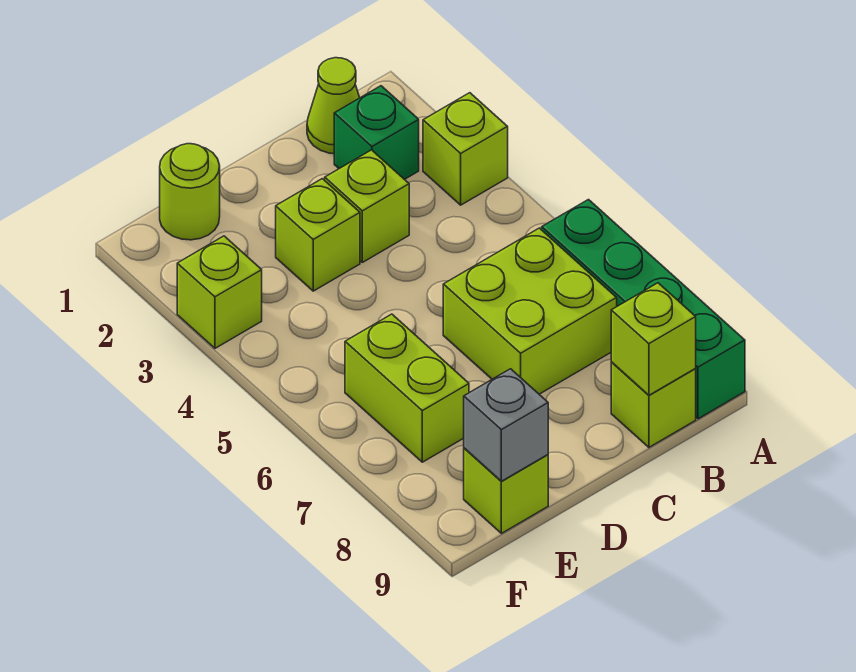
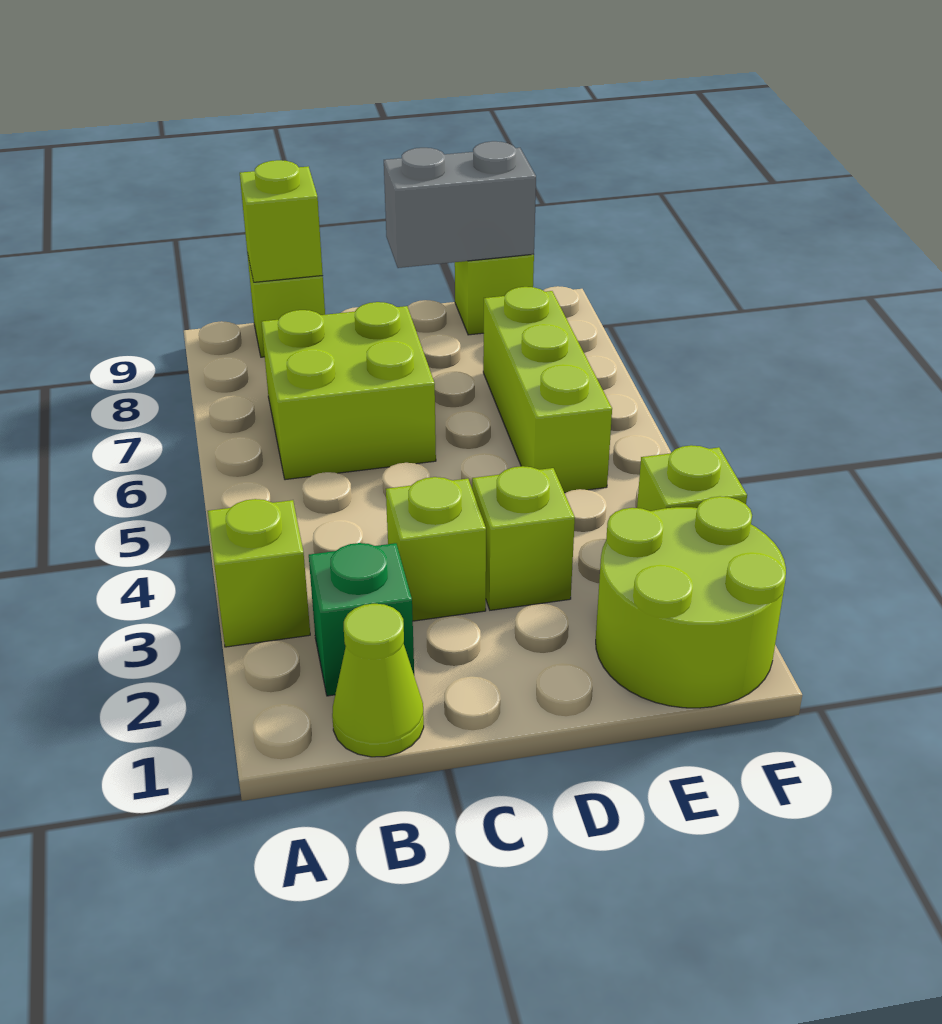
green brick A6:A9 level 1 -> none
lime round brick E1 level 1 -> lime round brick E1:F2 level 1
lime brick E6:E7 level 1 -> lime brick E5:E7 level 1
grey brick E9 level 2 -> grey brick D9:E9 level 2

